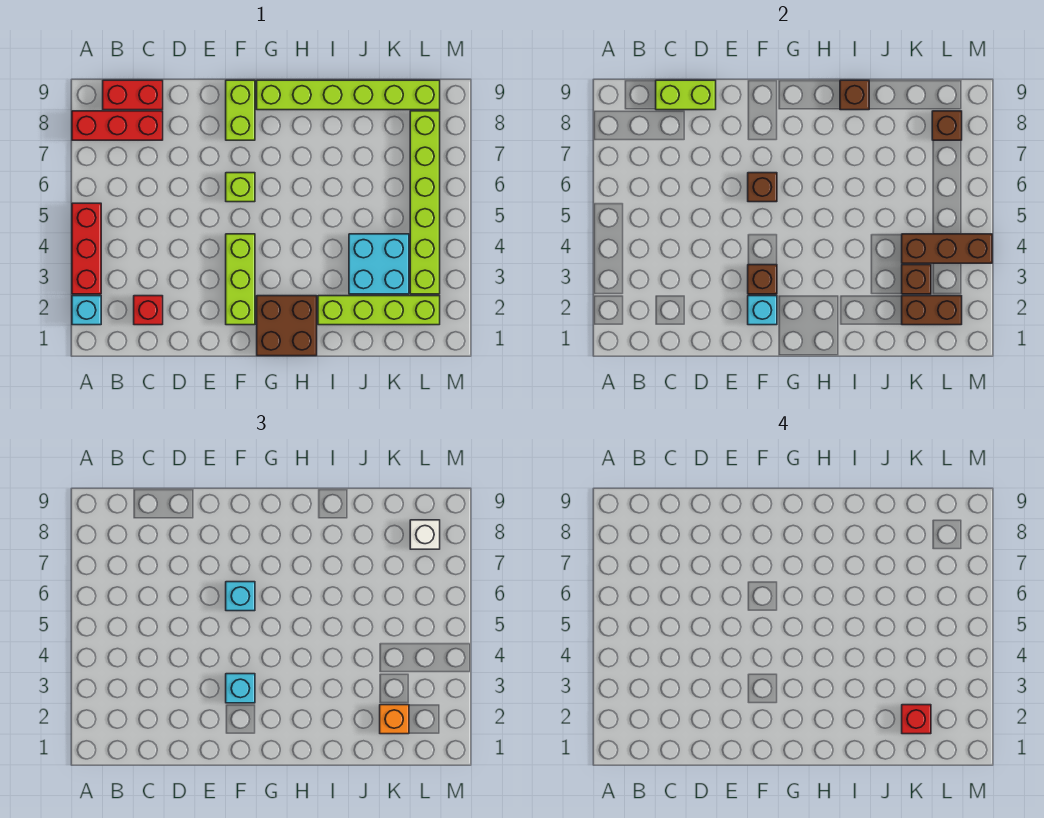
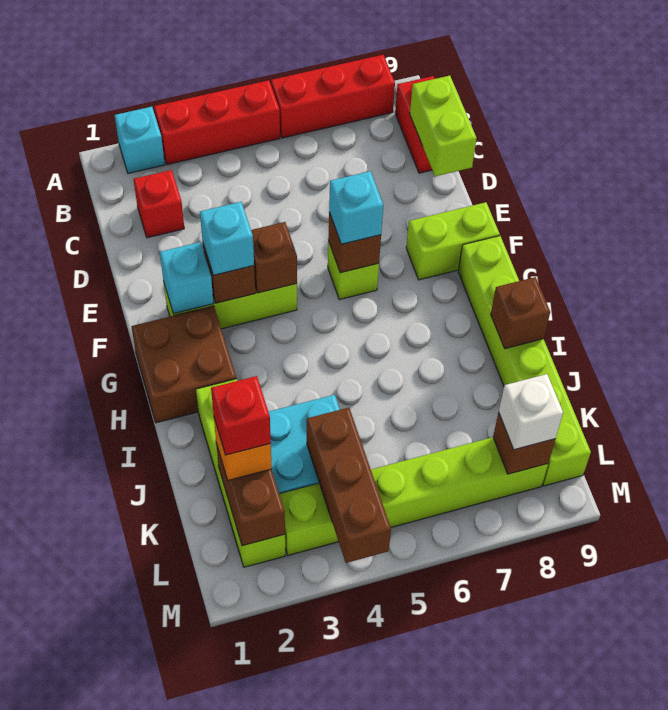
red brick A8:C8 level 1 -> red brick A6:A8 level 1
brown brick K3 level 2 -> brown brick F4 level 2

